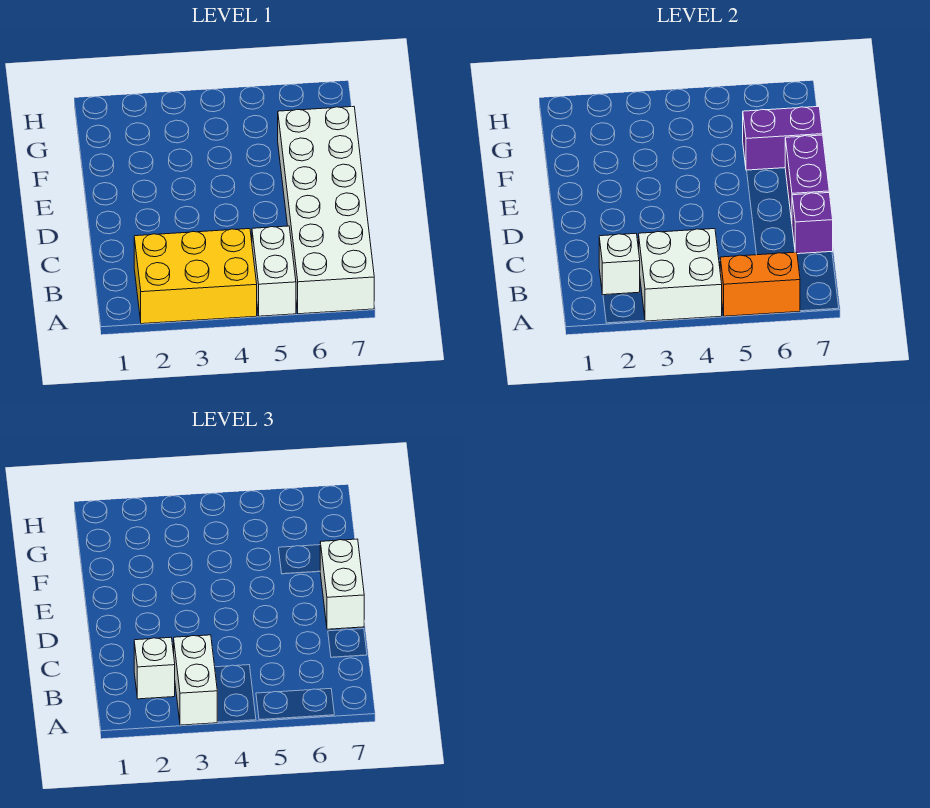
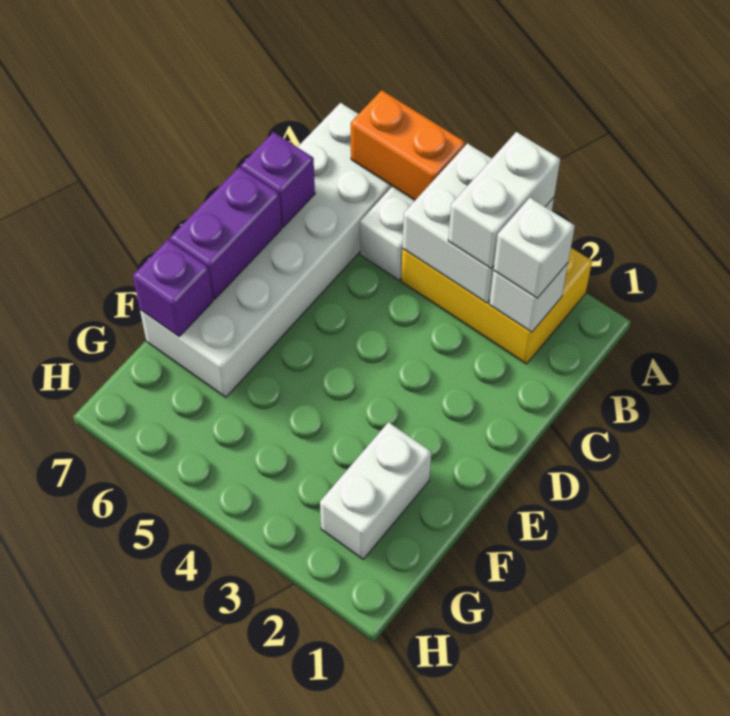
white brick D7:E7 level 3 -> white brick F2:G2 level 1
purple brick F6:F7 level 2 -> purple brick F7 level 2

